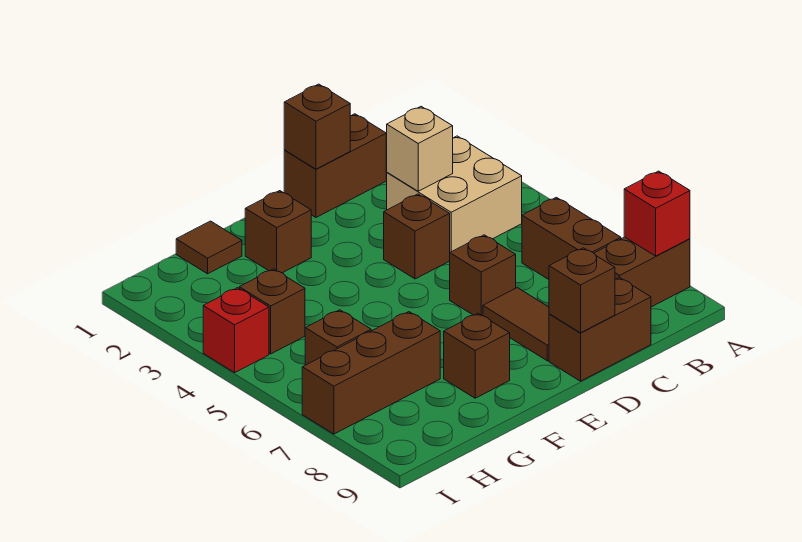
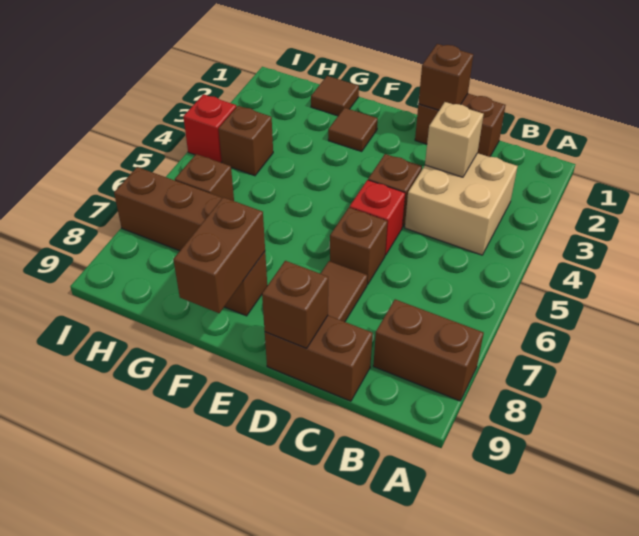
red brick A8 level 2 -> red brick D5 level 1
brown brick B6:B7 level 1 -> brown brick F8:F9 level 2
brown brick F2 level 1 -> brown tile F2 level 1

